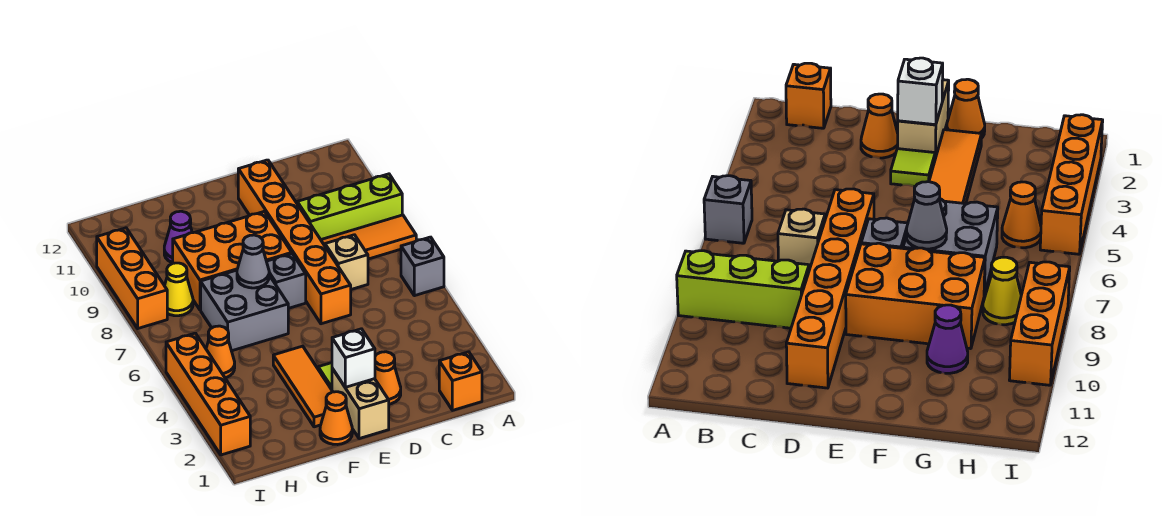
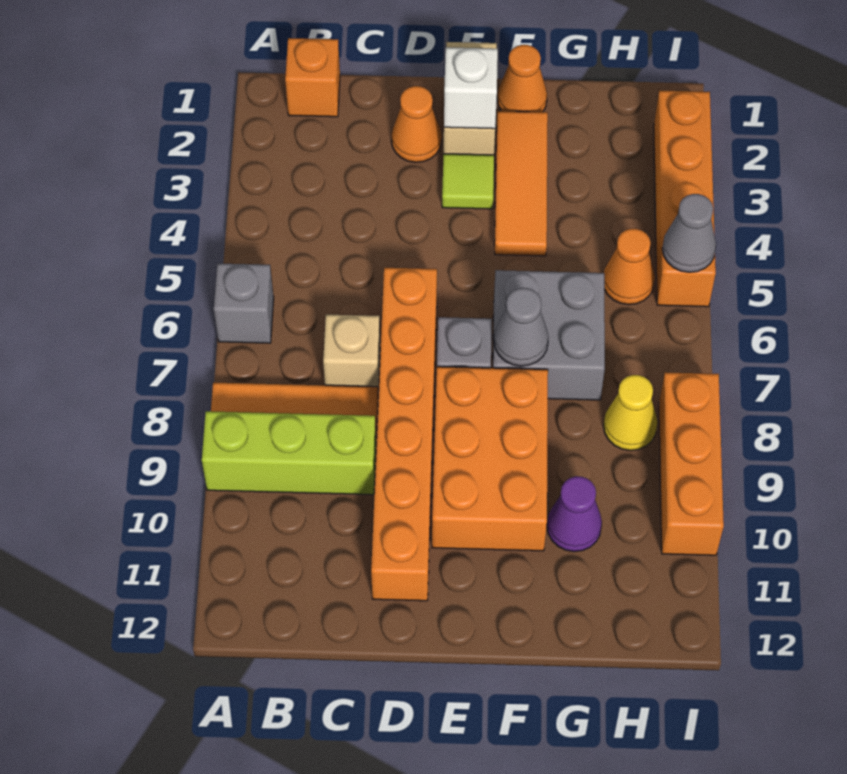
orange brick E8:G9 level 1 -> orange brick E8:F10 level 1
none -> grey cone I5 level 2

